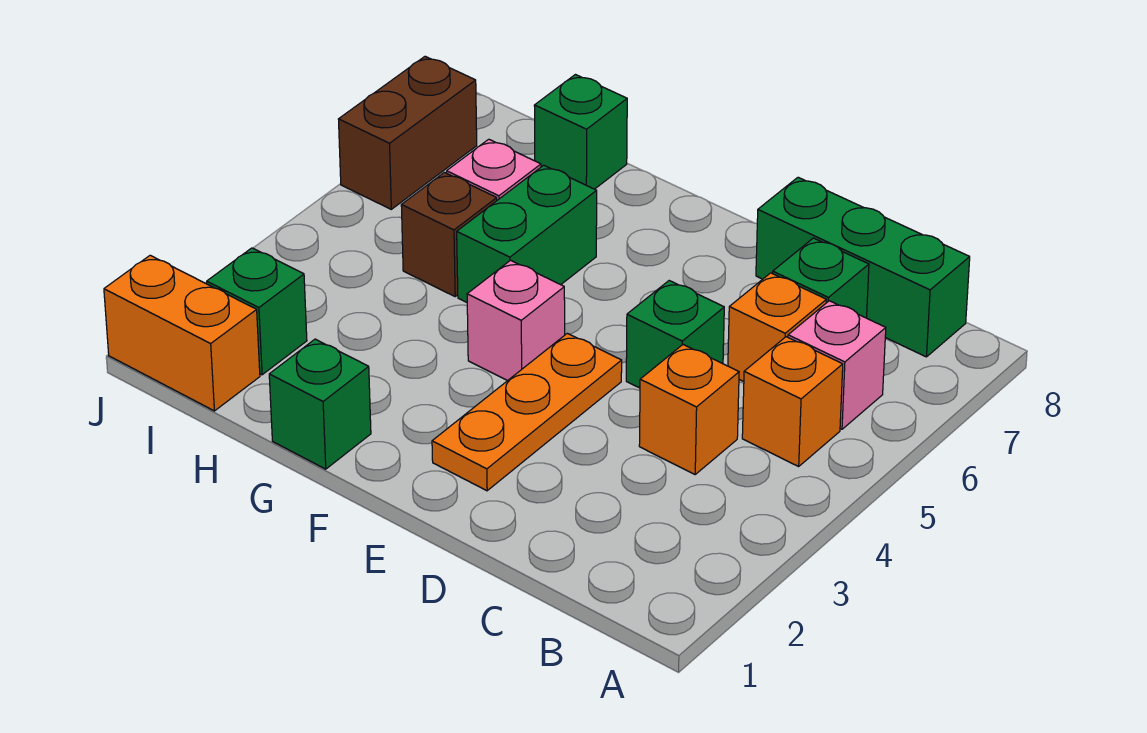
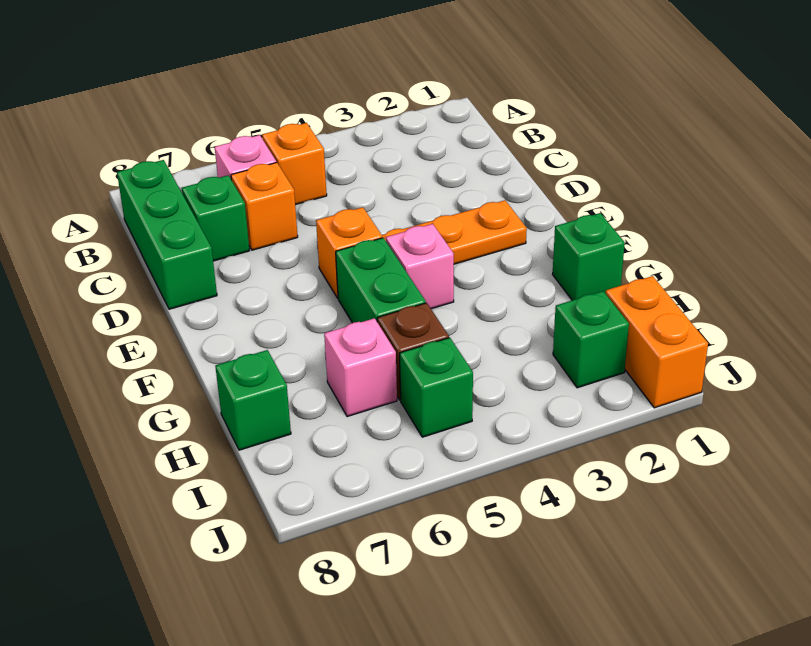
orange brick C4 level 1 -> orange brick E5 level 1
green brick D5 level 1 -> green brick I5 level 1
green brick G5:G6 level 1 -> green brick F5:G5 level 1
brown brick J6:J7 level 1 -> none

